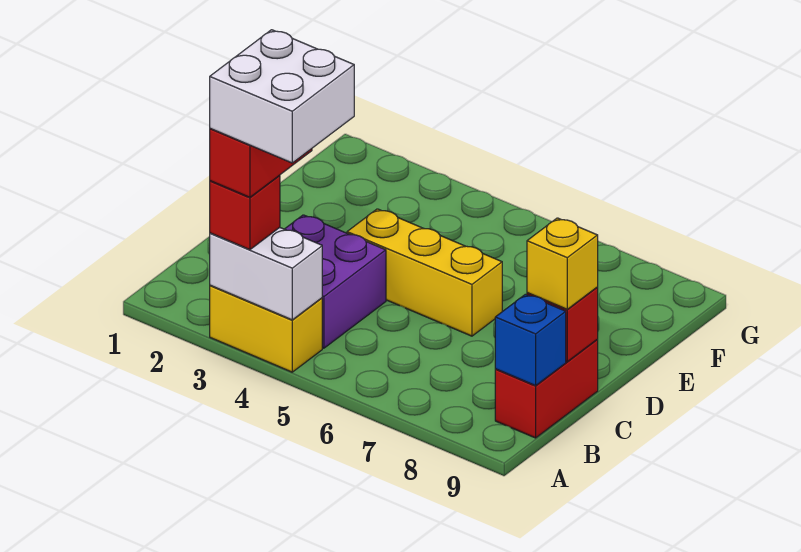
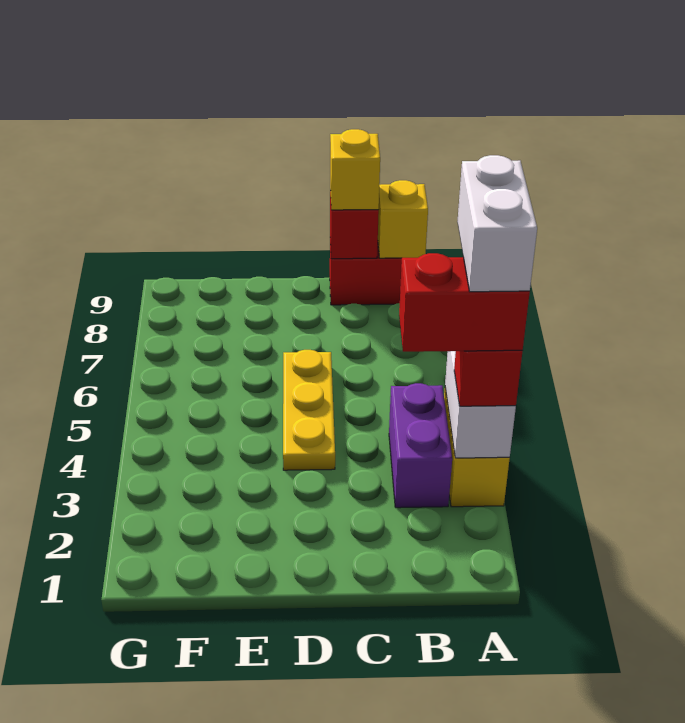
white brick A3:B4 level 5 -> white brick A3:A4 level 5
purple brick B3:C4 level 1 -> purple brick B3:B4 level 1
blue brick B9 level 2 -> yellow brick B9 level 2
yellow brick D4:D6 level 1 -> yellow plate D4:D6 level 1

